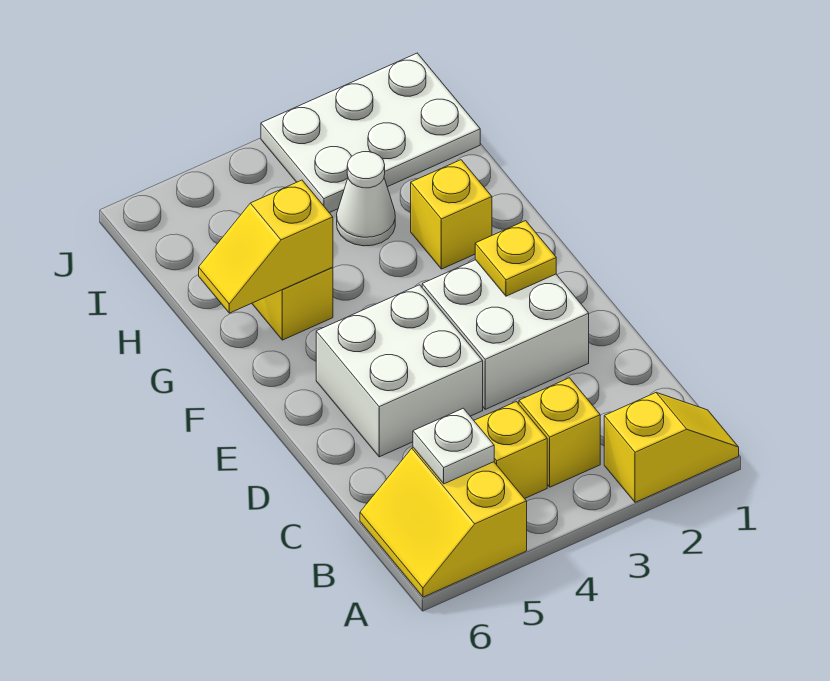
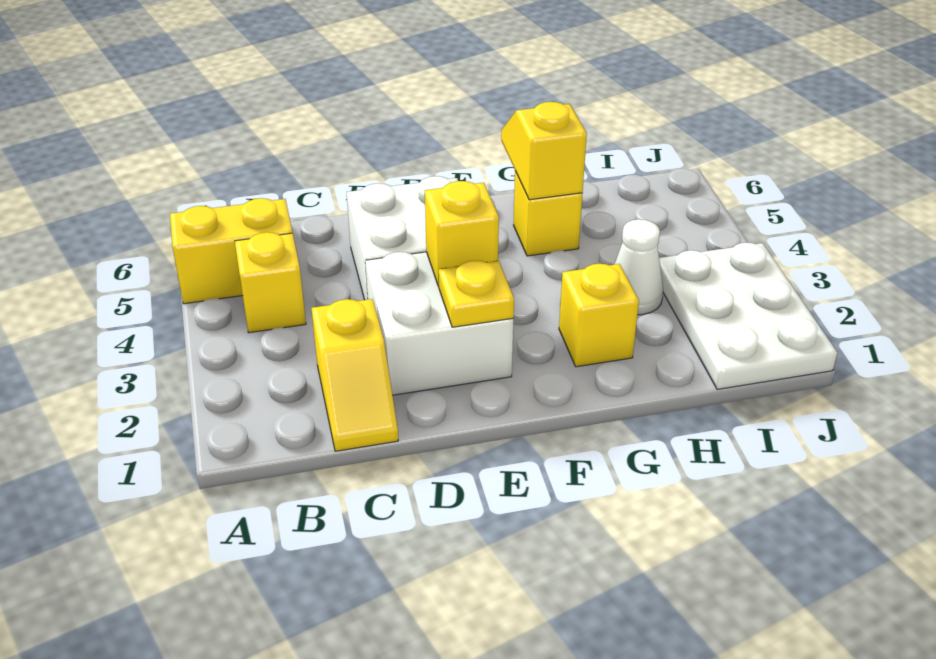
yellow slope A1:A2 level 1 top 2 -> yellow slope C1:C2 level 1 top 2
yellow brick B3 level 1 -> yellow brick E3 level 2
white plate B5 level 2 -> none

